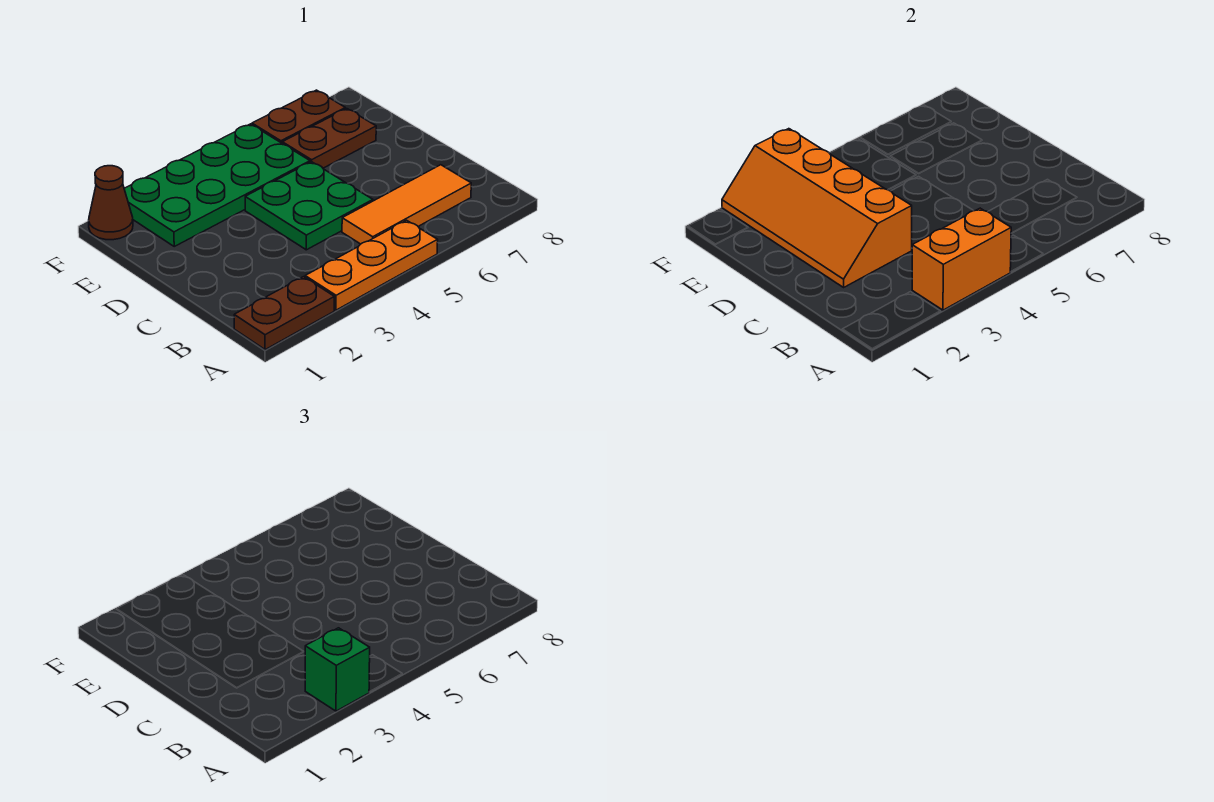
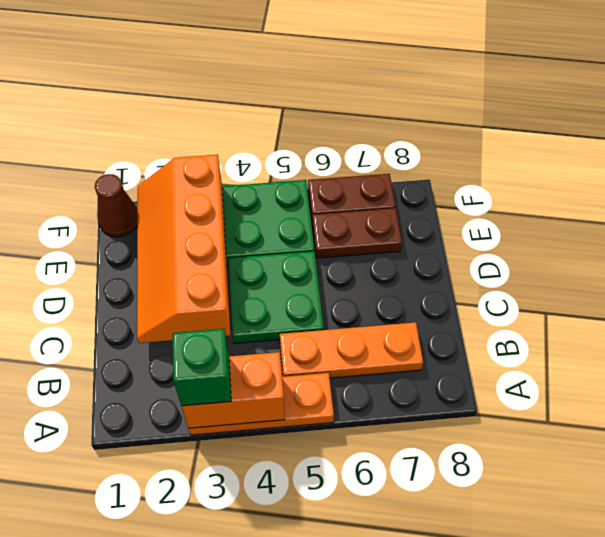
brown plate A1:A2 level 1 -> none
orange tile B5:B7 level 1 -> orange plate B5:B7 level 1

